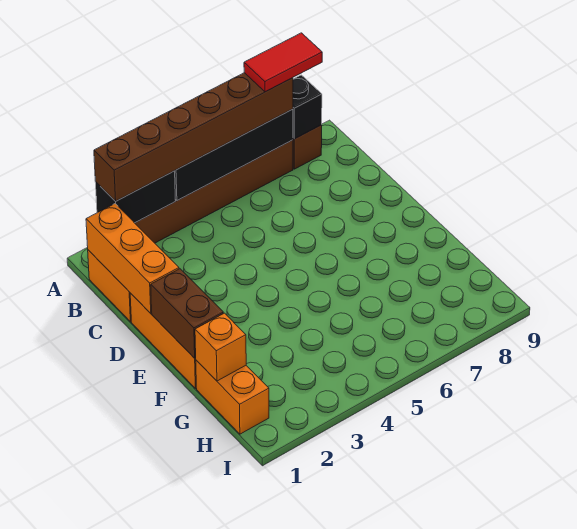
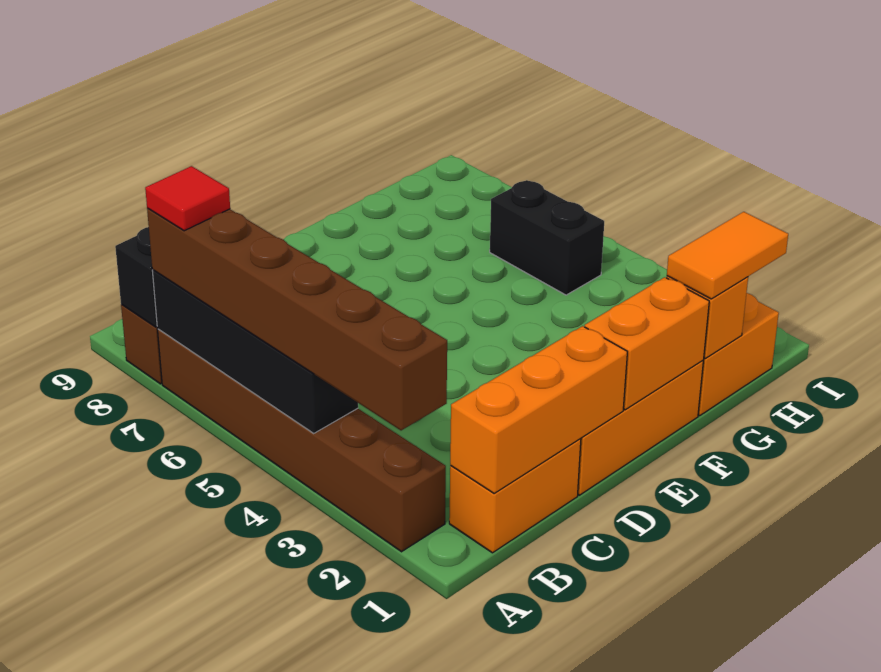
black brick A2:A3 level 2 -> black brick H5:H6 level 1
red tile A7:A8 level 4 -> red tile A7 level 4
brown brick E1:F1 level 2 -> orange brick E1:F1 level 2
none -> orange tile G1:H1 level 3

